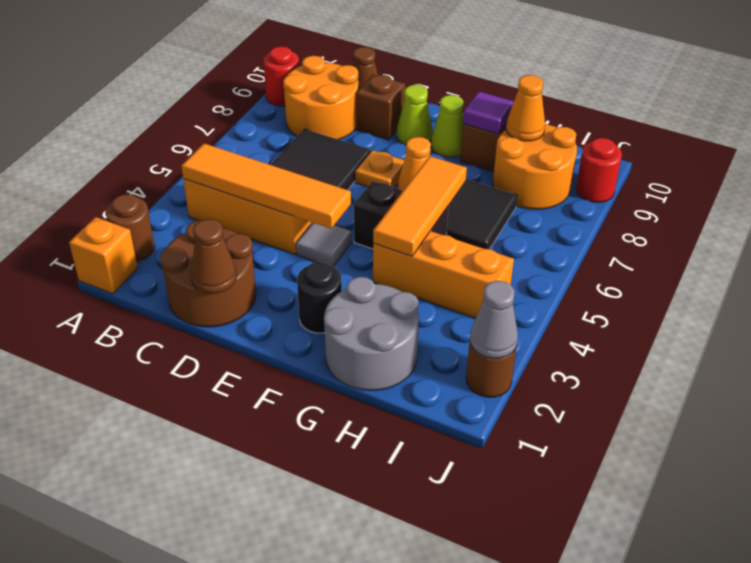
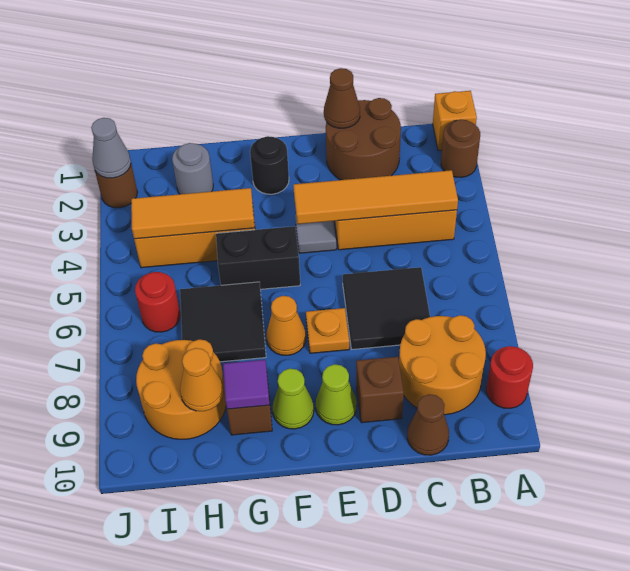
grey round brick G1:H2 level 1 -> grey round brick H2 level 1
orange tile G4:G6 level 2 -> orange tile G4:I4 level 2
red round brick J9 level 1 -> red round brick I6 level 1

